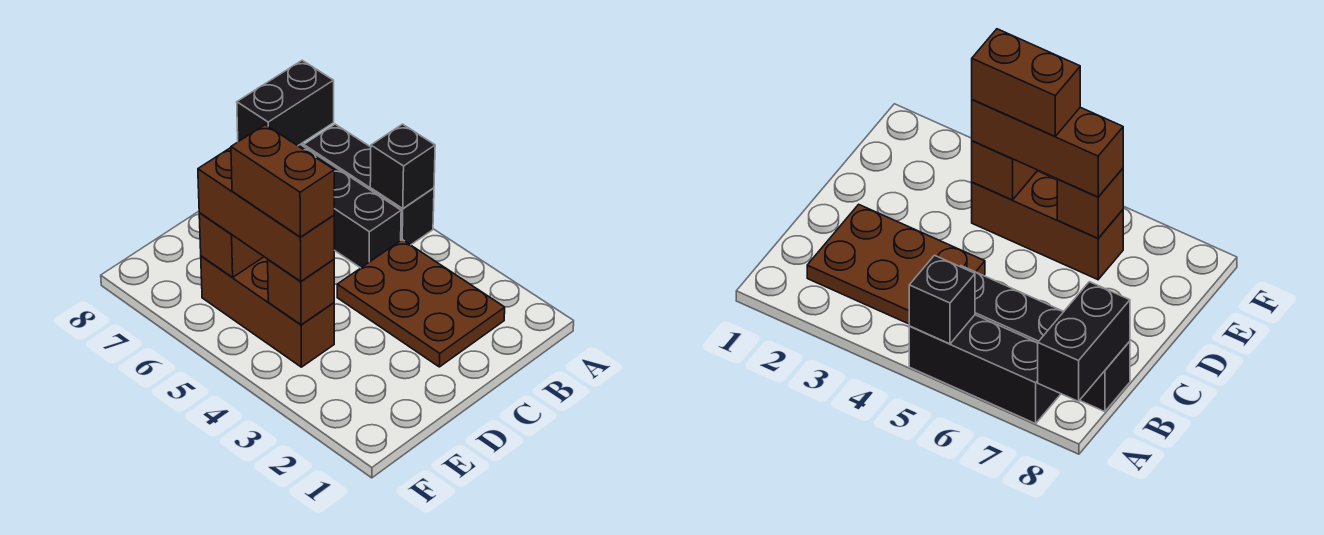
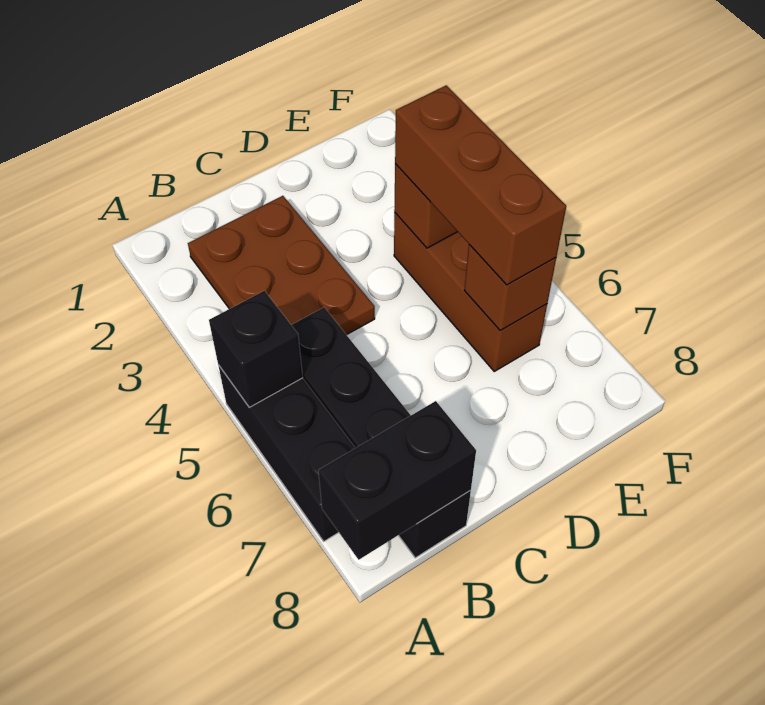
brown brick E4:E5 level 4 -> none

